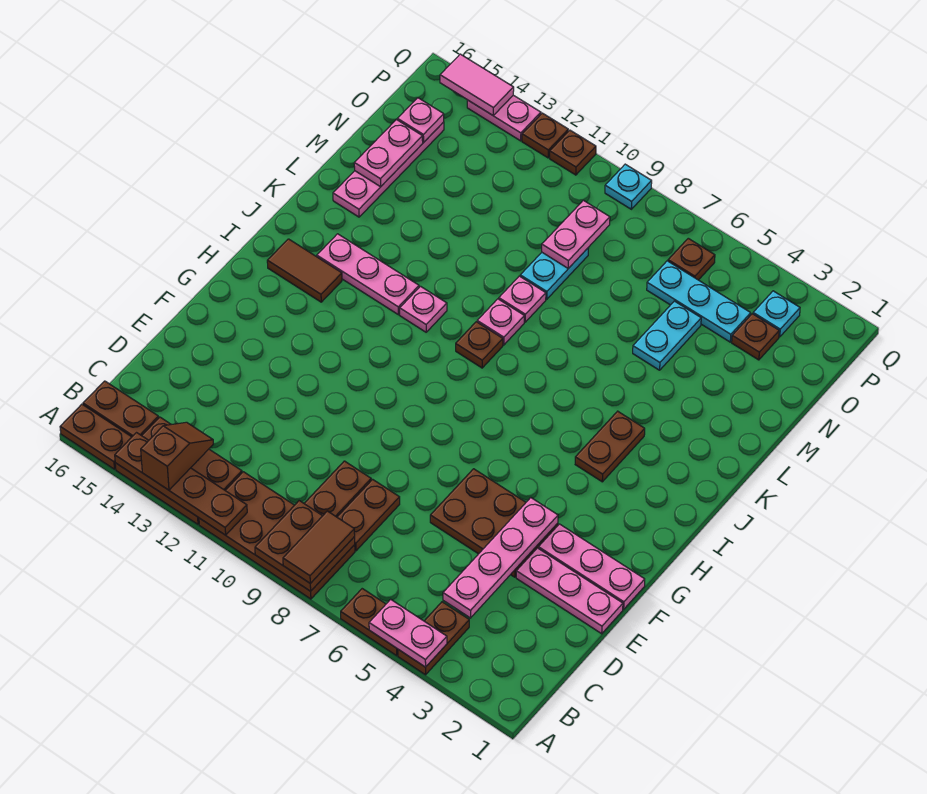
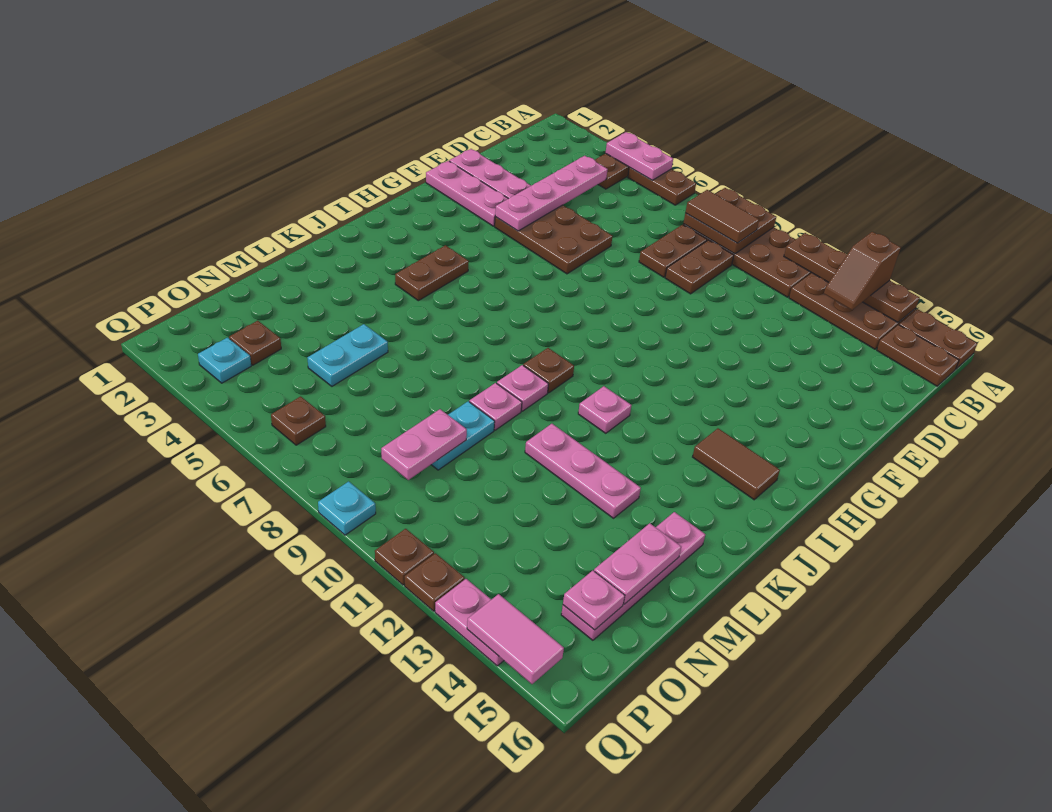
brown tile A8:B8 level 3 -> brown tile B8:B9 level 3
pink plate J12:J14 level 1 -> pink plate L11:L13 level 1
cyan plate O4:O6 level 1 -> none

